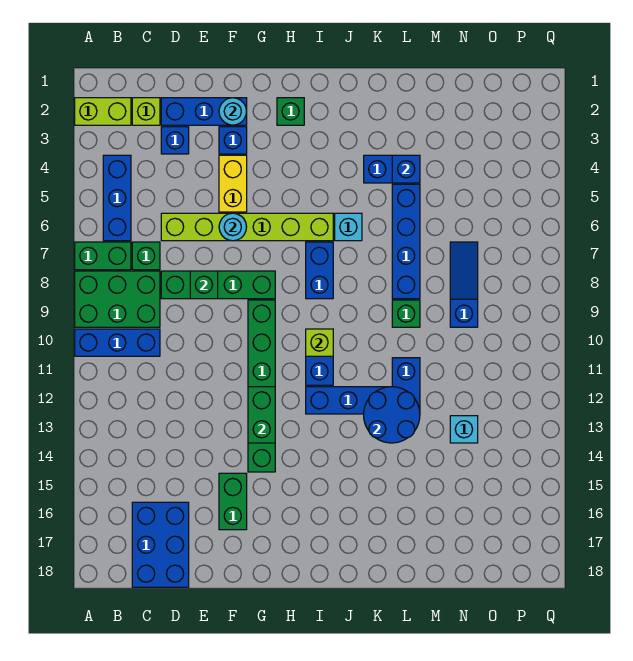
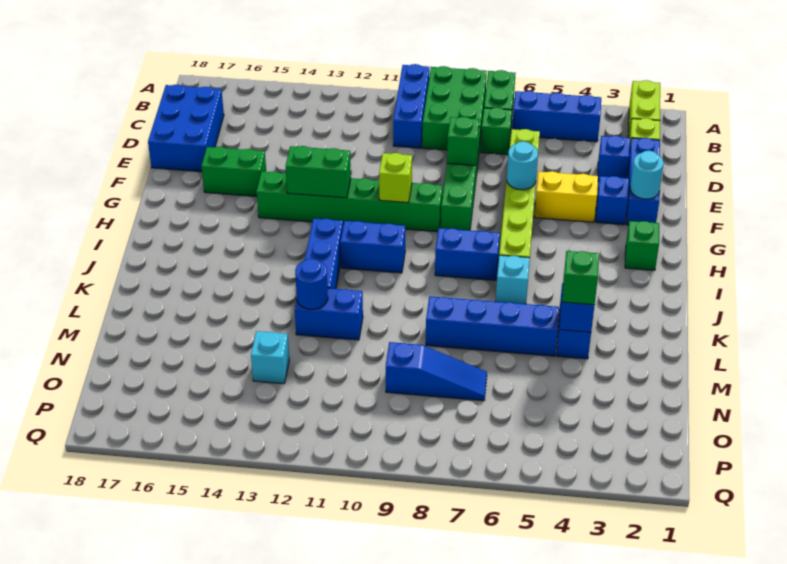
blue brick C16:D18 level 1 -> blue brick C17:E18 level 1
lime brick I10 level 2 -> lime brick G10 level 2
blue round brick K12:L13 level 2 -> blue round brick L12 level 2
green brick L9 level 1 -> green brick L4 level 3

